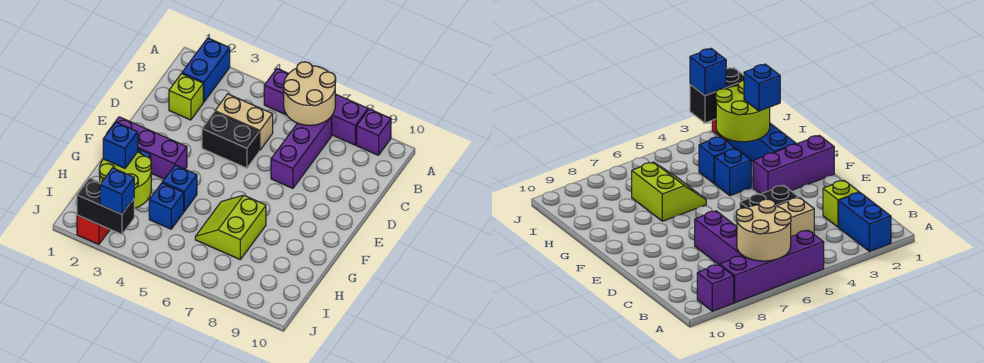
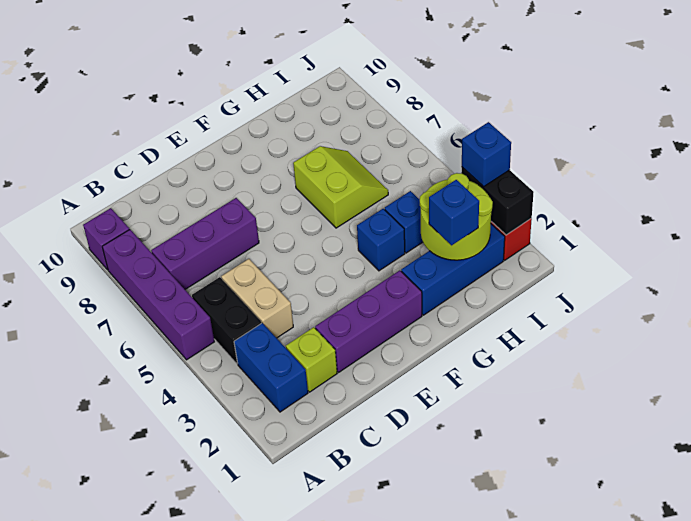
blue brick A2:B2 level 1 -> blue brick B2:B3 level 1
tan round brick A6:B7 level 2 -> none
black brick D4:D5 level 1 -> black brick B4:B5 level 1
purple brick F1:F3 level 1 -> purple brick D2:F2 level 1
lime slope G6:H7 level 1 top 7 -> lime slope G6:H7 level 1 top G

